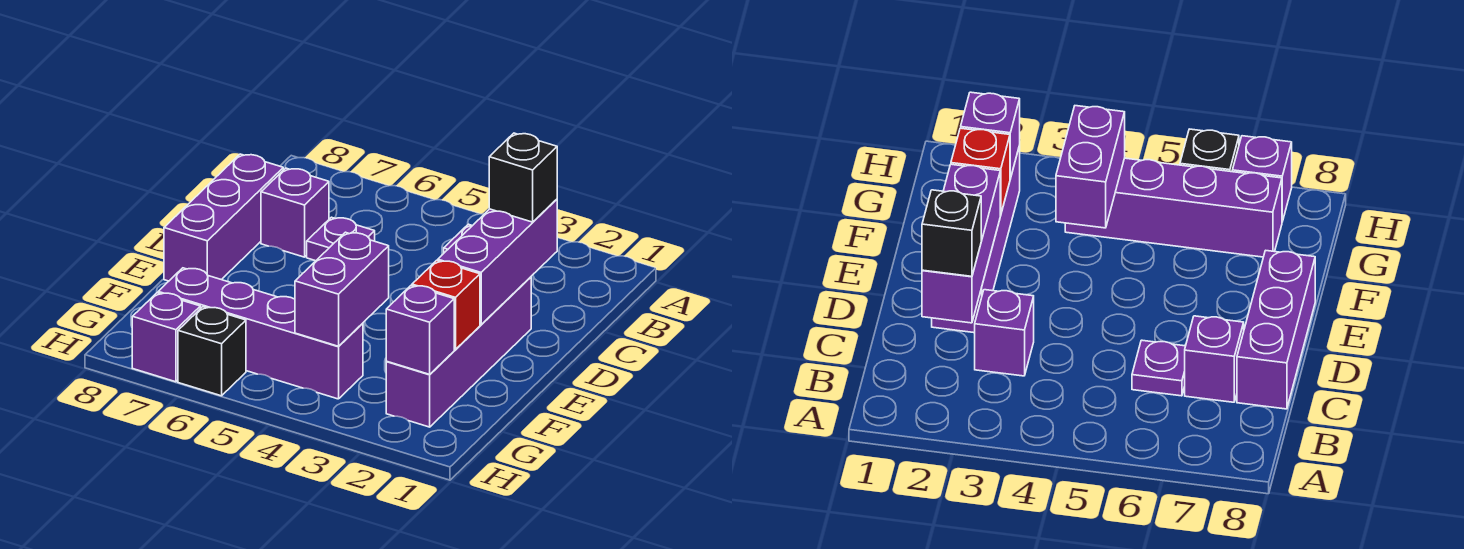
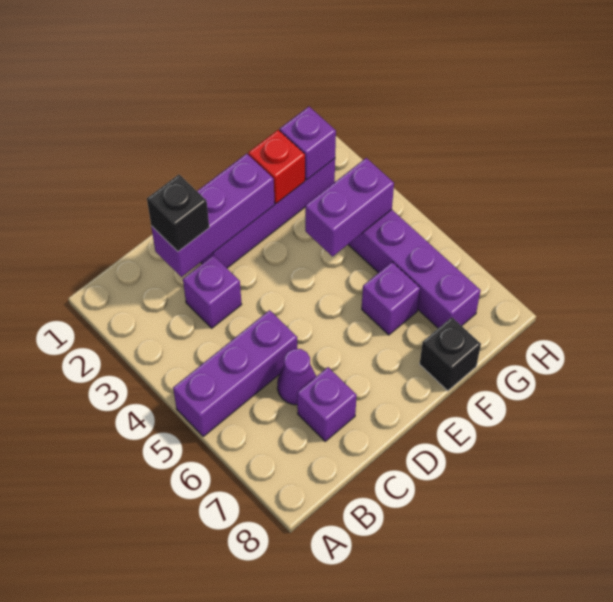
purple plate C6 level 1 -> purple cone C6 level 1
purple brick C8:E8 level 1 -> purple brick A5:C5 level 1
black brick H6 level 1 -> black brick F8 level 1
purple brick H7 level 1 -> purple brick F6 level 1

